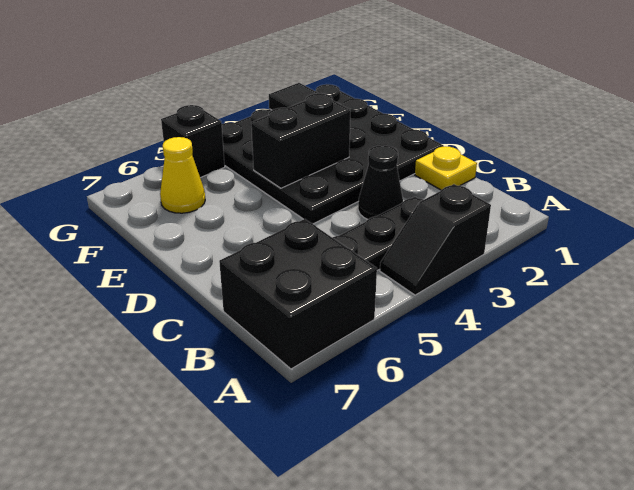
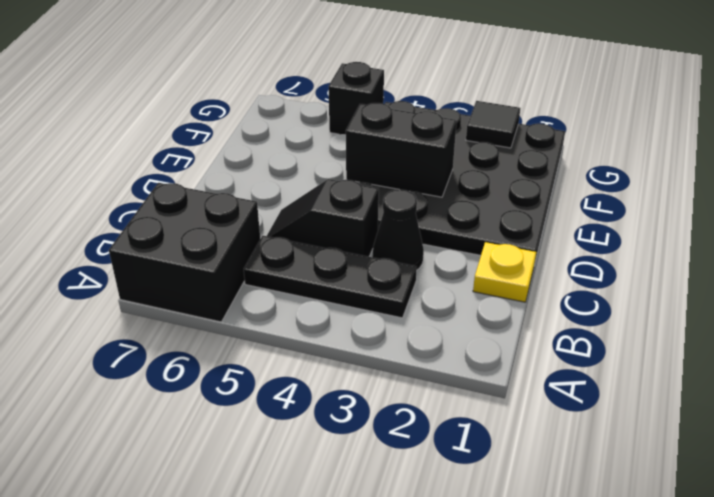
black slope A3:A4 level 1 top 3 -> black slope C4:C5 level 1 top 4
yellow cone F6 level 1 -> none

